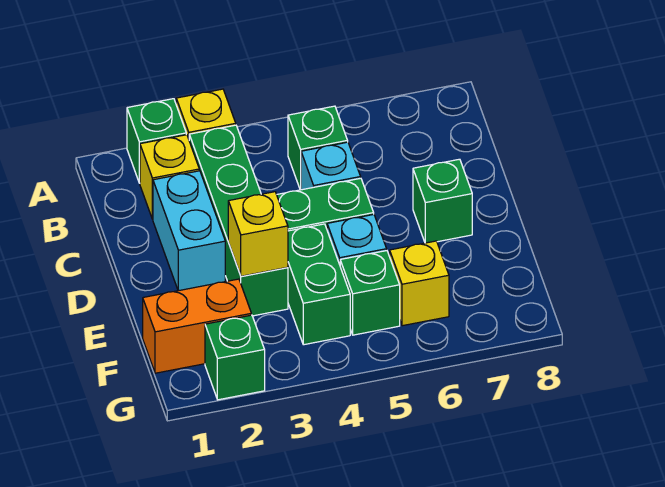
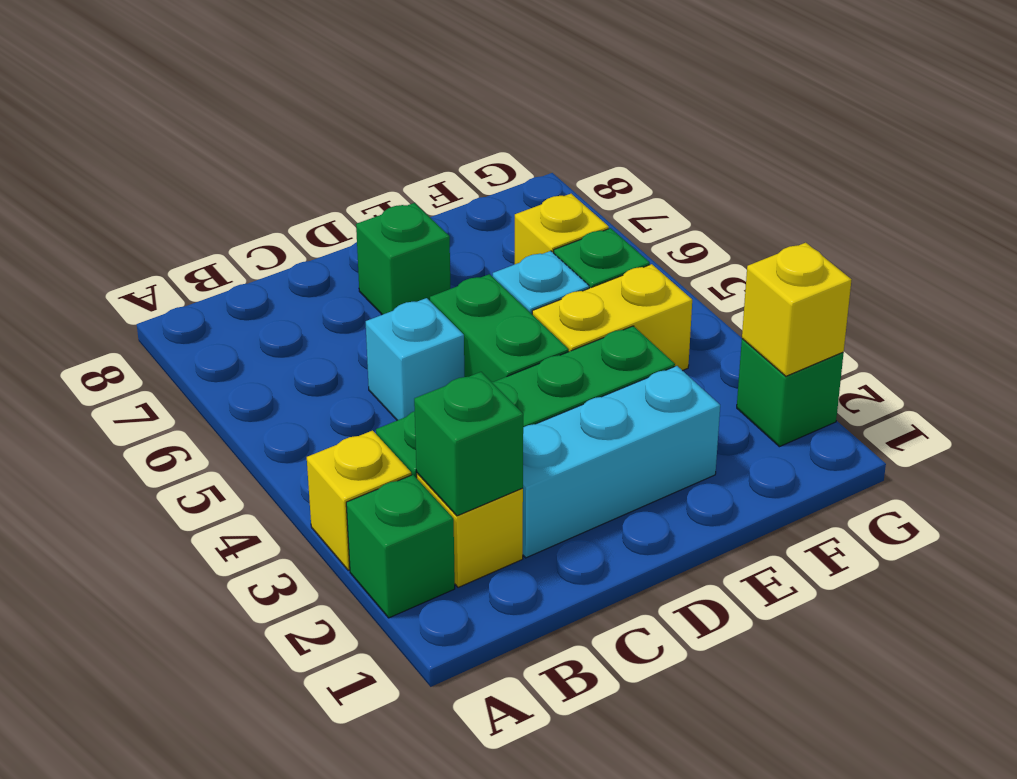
green brick B5 level 1 -> green brick B2 level 2
cyan brick C2:D2 level 1 -> cyan brick C2:E2 level 1
yellow brick E3 level 2 -> yellow brick G2 level 2
green brick E4:F4 level 1 -> yellow brick E4:F4 level 1
orange brick F1:F2 level 1 -> none

